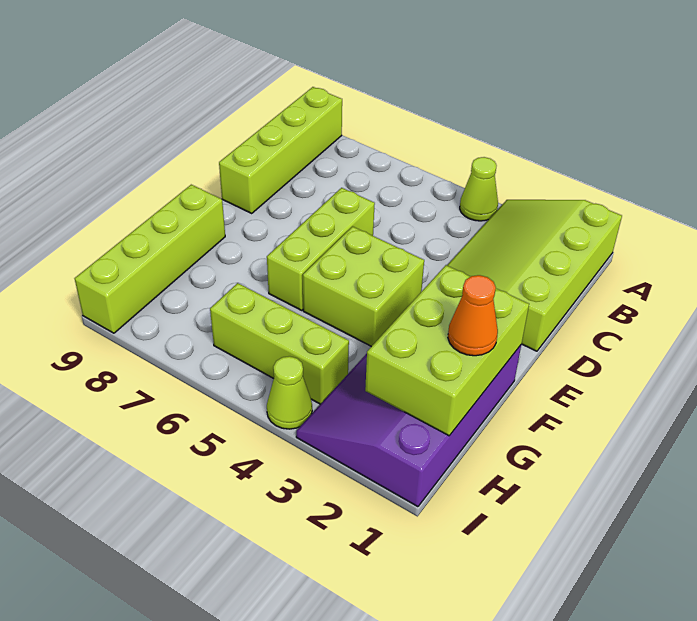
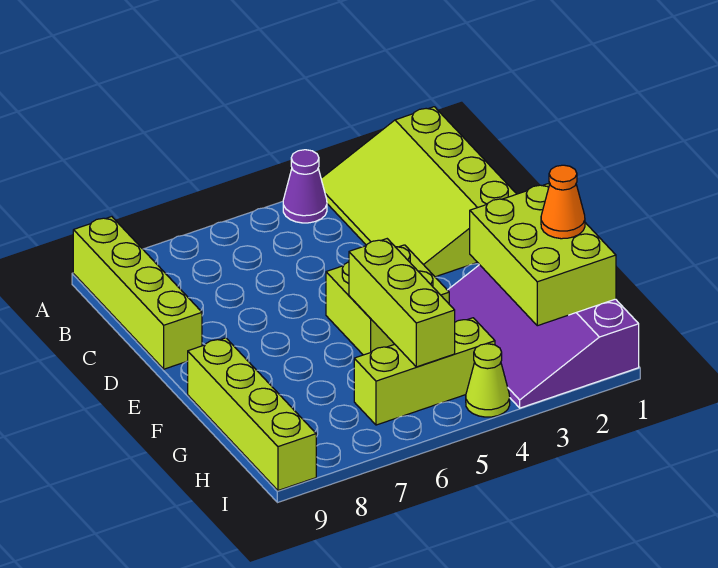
lime cone A4 level 1 -> purple cone A4 level 1
lime brick D6:F6 level 1 -> lime brick F5:H5 level 2

